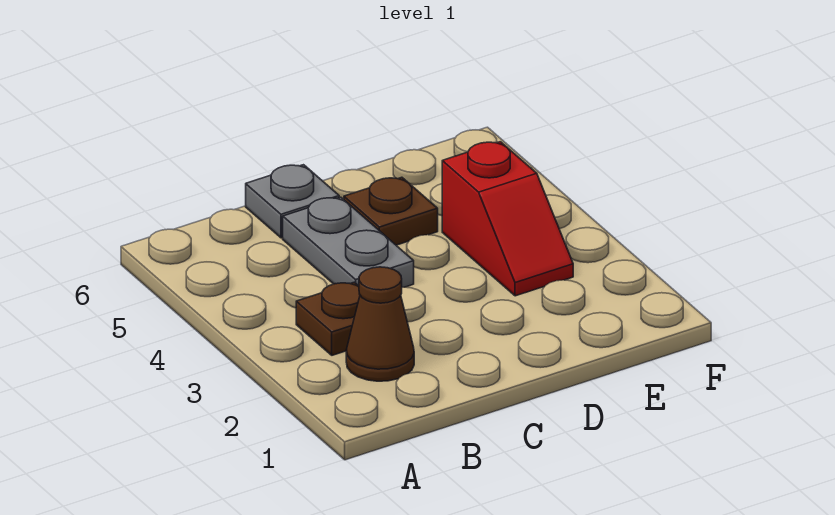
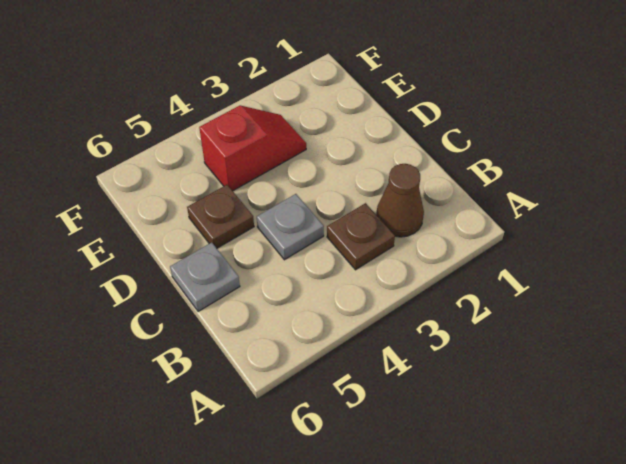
grey plate C4:C5 level 1 -> grey plate C4 level 1

